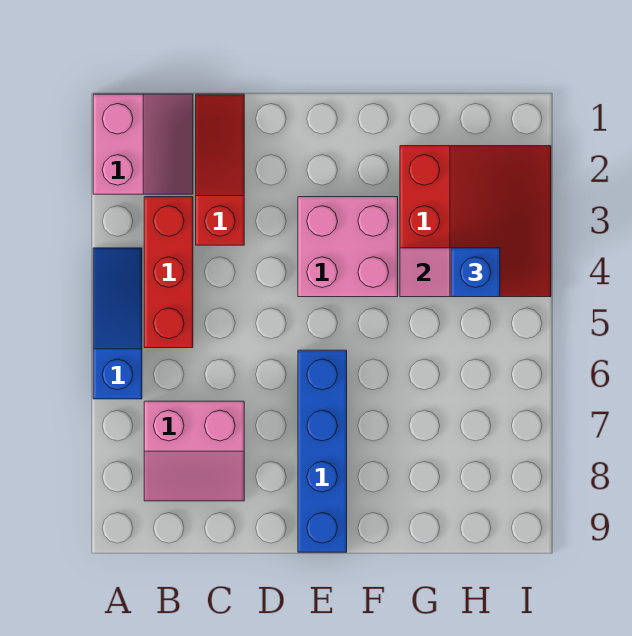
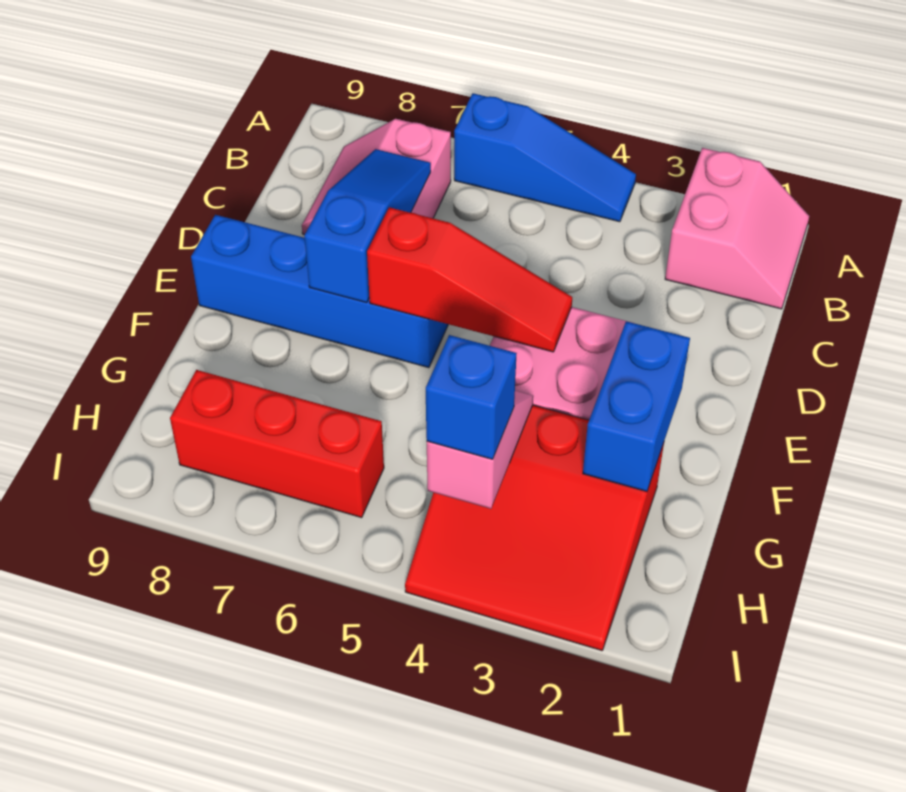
pink slope A1:B2 level 1 top A -> pink slope A1:B2 level 1 top 2
red brick B3:B5 level 1 -> red brick H6:H8 level 1
red slope C1:C3 level 1 top 3 -> red slope E4:E6 level 2 top 6
none -> blue slope C7:E7 level 2 top E
none -> blue brick F2:G2 level 2

